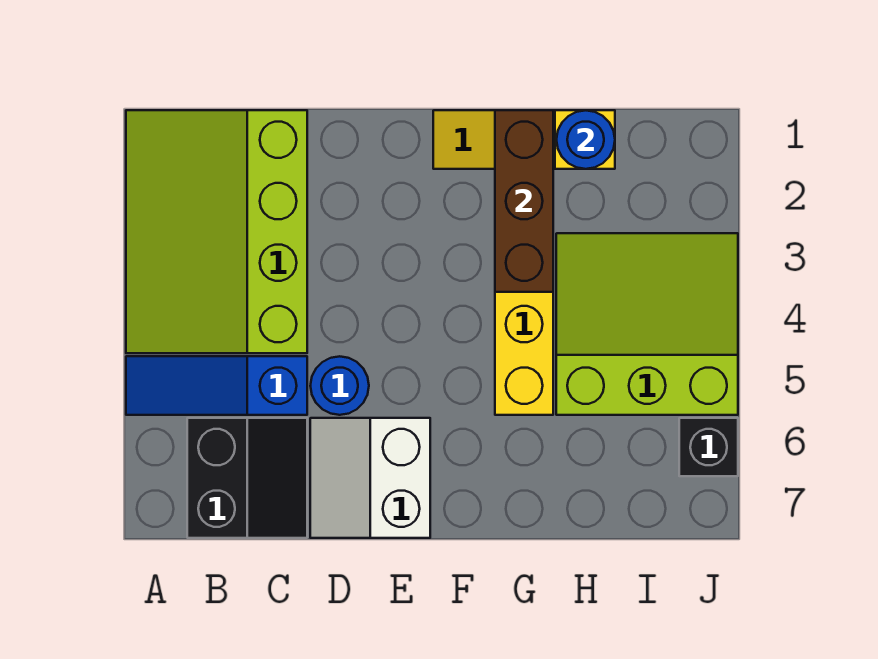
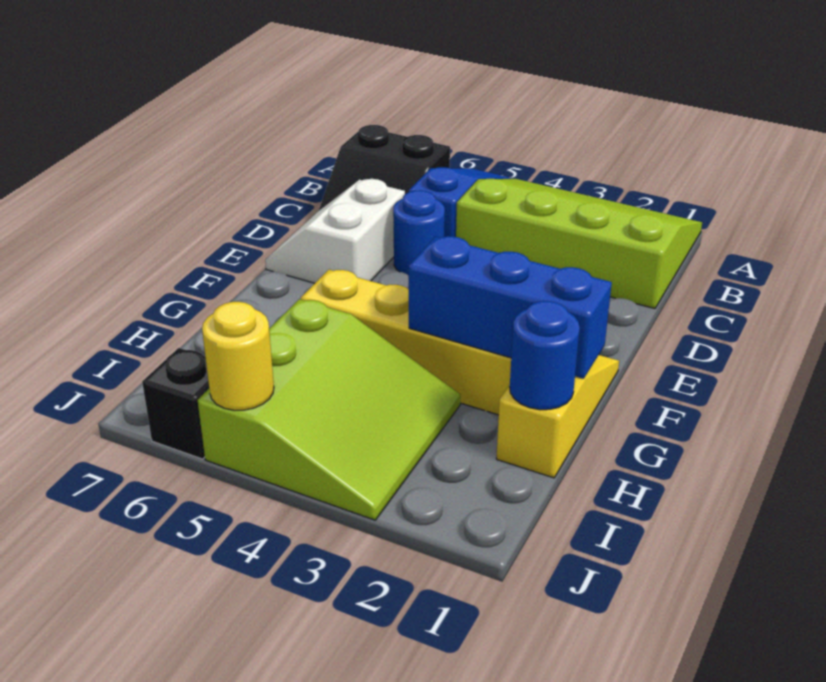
white slope D6:E7 level 1 top E -> white slope D6:E7 level 1 top 6
brown brick G1:G3 level 2 -> blue brick G1:G3 level 2
none -> yellow round brick J5 level 2

